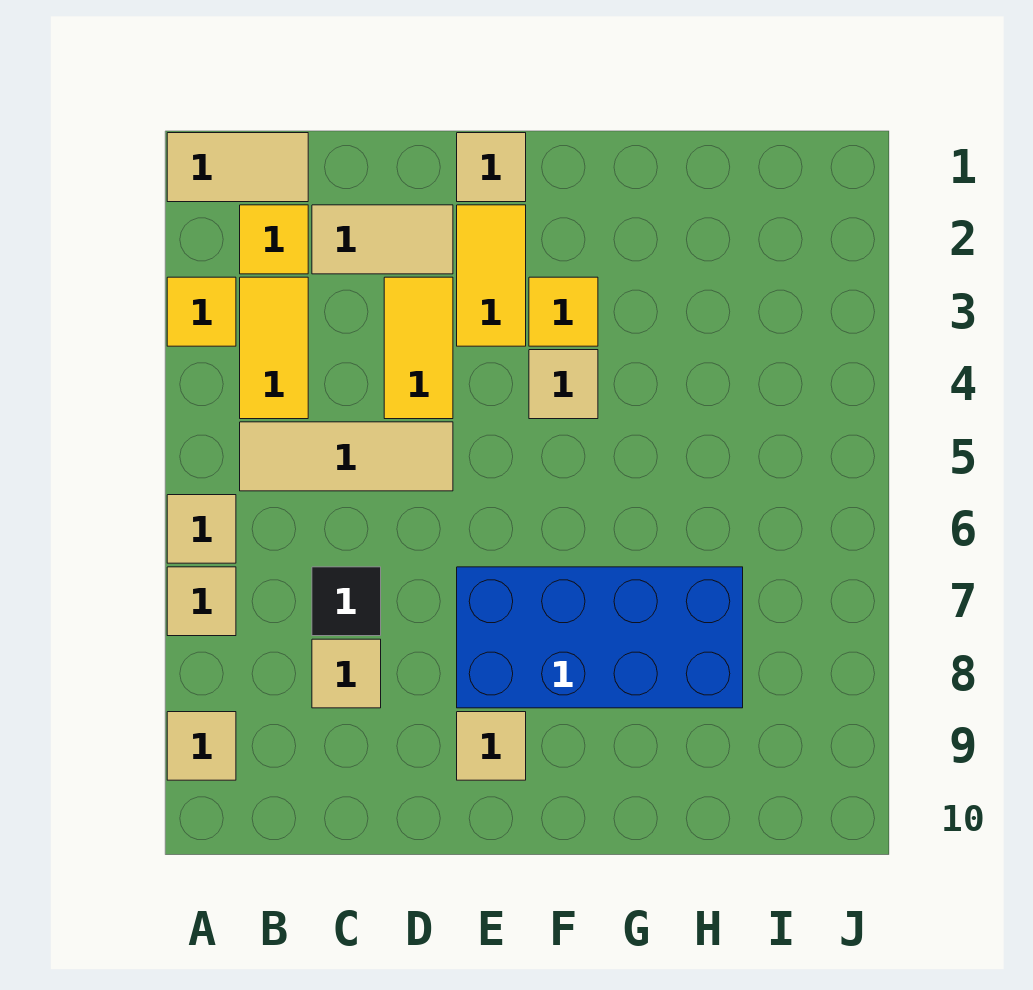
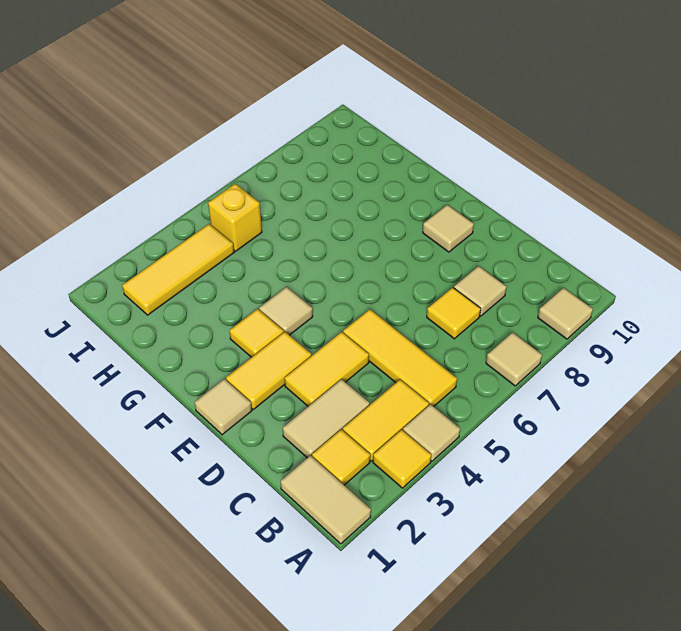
tan tile A6 level 1 -> tan tile A4 level 1
tan tile B5:D5 level 1 -> yellow tile B5:D5 level 1
tan tile C2:D2 level 1 -> tan tile C2:C3 level 1
black tile C7 level 1 -> yellow tile C7 level 1
blue brick E7:H8 level 1 -> none
none -> yellow tile I2:I4 level 1
none -> yellow brick I5 level 1

